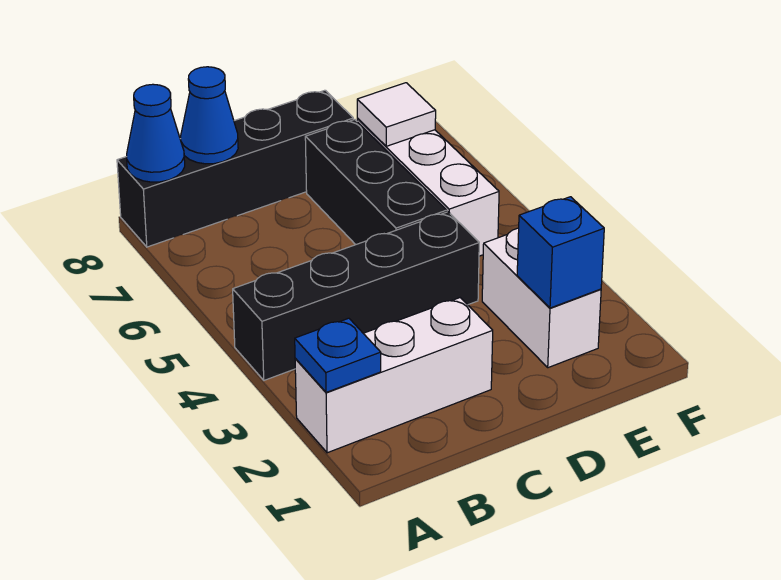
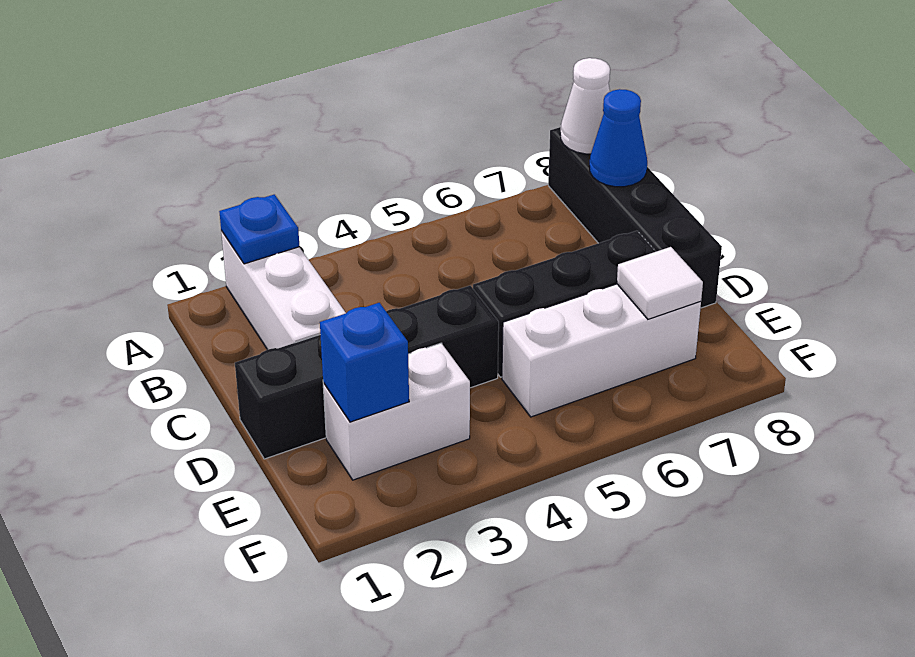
black brick A4:D4 level 1 -> black brick D1:D4 level 1
blue cone A8 level 2 -> white cone A8 level 2

